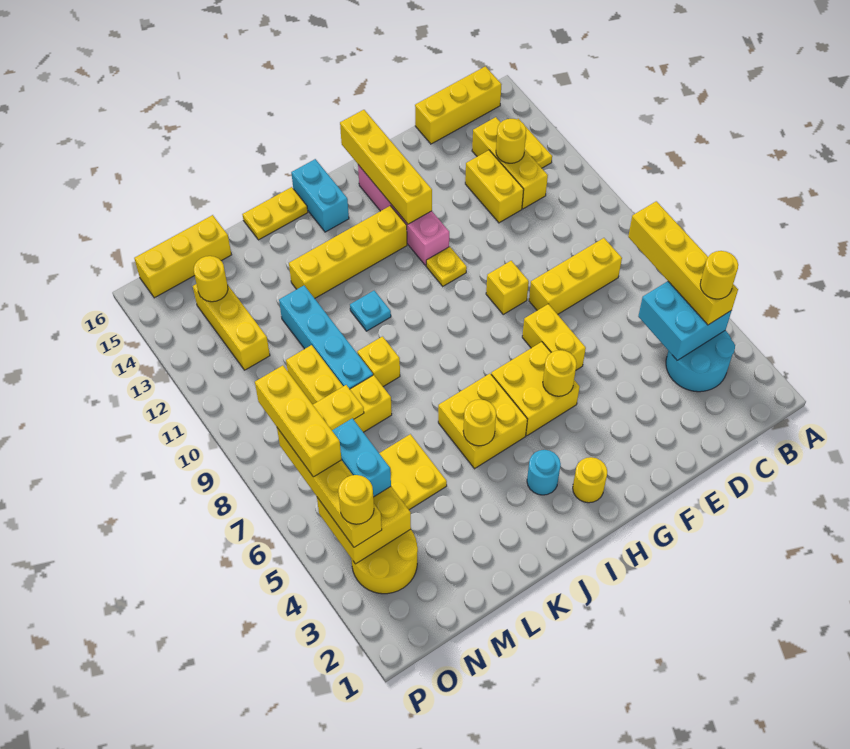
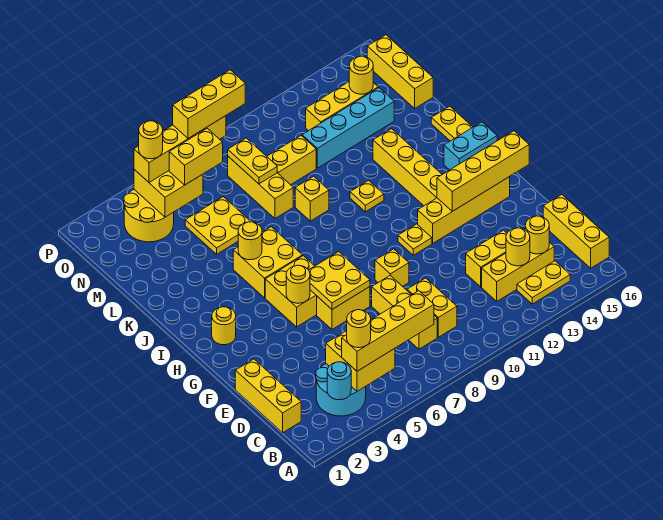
cyan brick B4:C5 level 2 -> yellow brick B4:C5 level 2
none -> yellow brick C1:E1 level 1
none -> yellow brick C9:D9 level 1
none -> yellow round brick C14 level 2
none -> yellow plate F6:G7 level 2
pink brick G12:G15 level 1 -> yellow brick G12:G15 level 1
cyan round brick I3 level 1 -> cyan round brick B3 level 2
cyan plate J11 level 1 -> yellow plate J11 level 1
cyan brick L9:L12 level 1 -> cyan brick M11:M14 level 1
cyan brick N5:N6 level 3 -> yellow brick N5:N6 level 3

